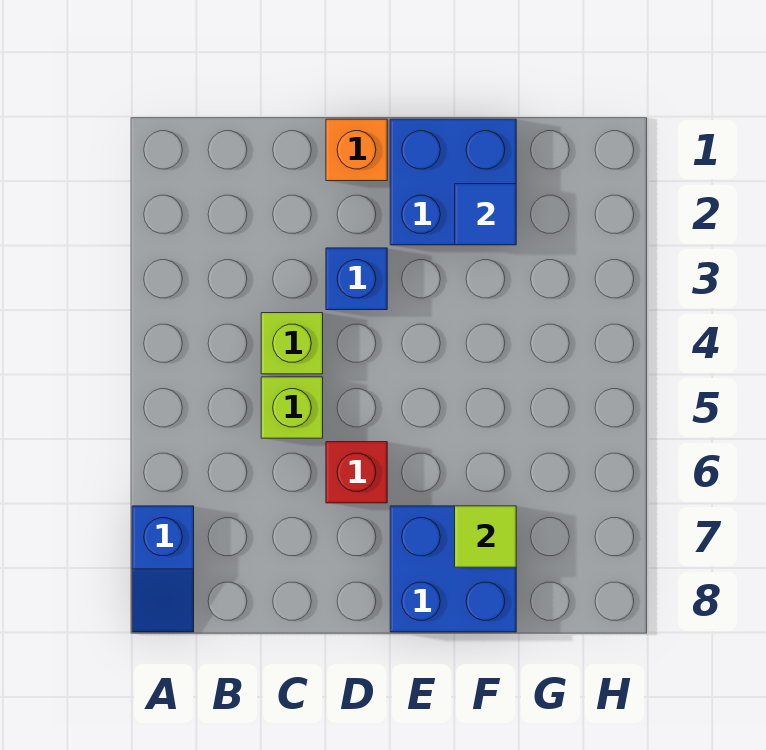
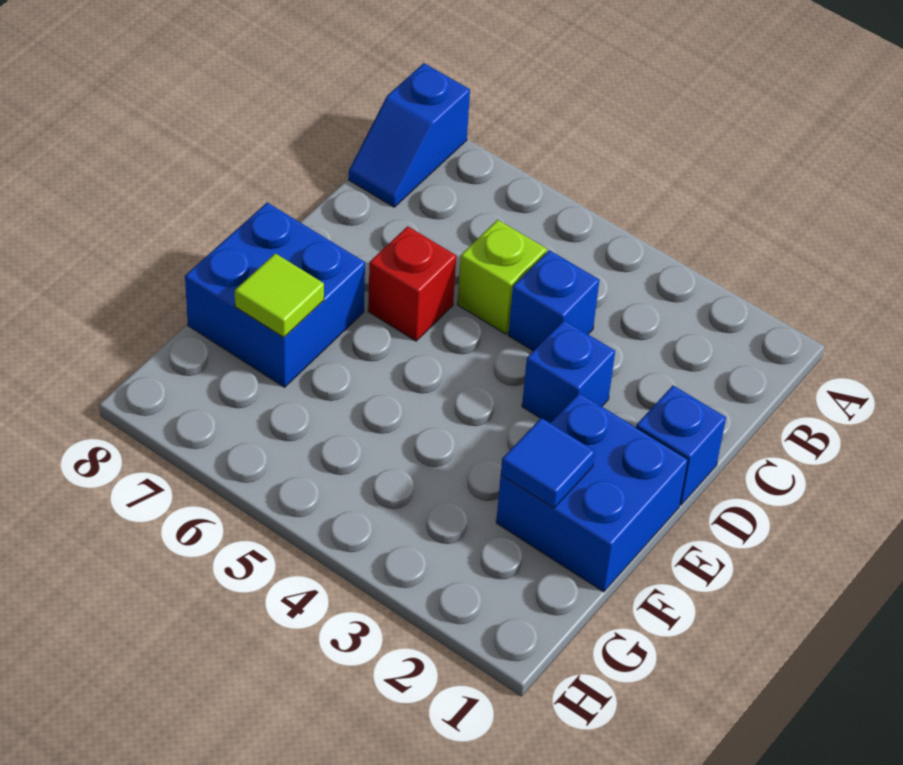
blue slope A7:A8 level 1 top 7 -> blue slope A8:B8 level 1 top A
lime brick C4 level 1 -> blue brick C4 level 1
orange brick D1 level 1 -> blue brick D1 level 1

